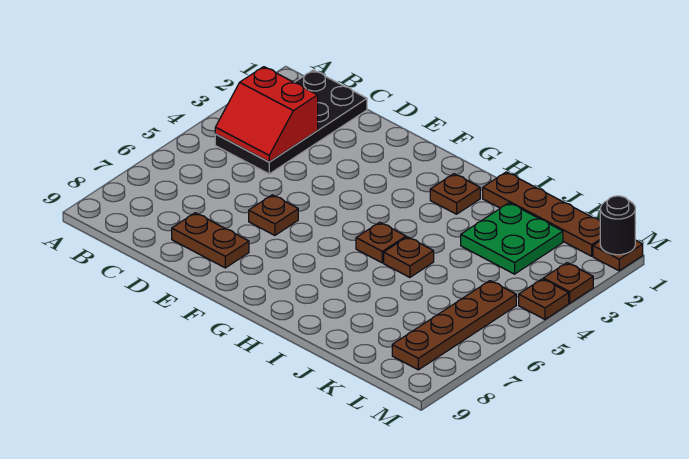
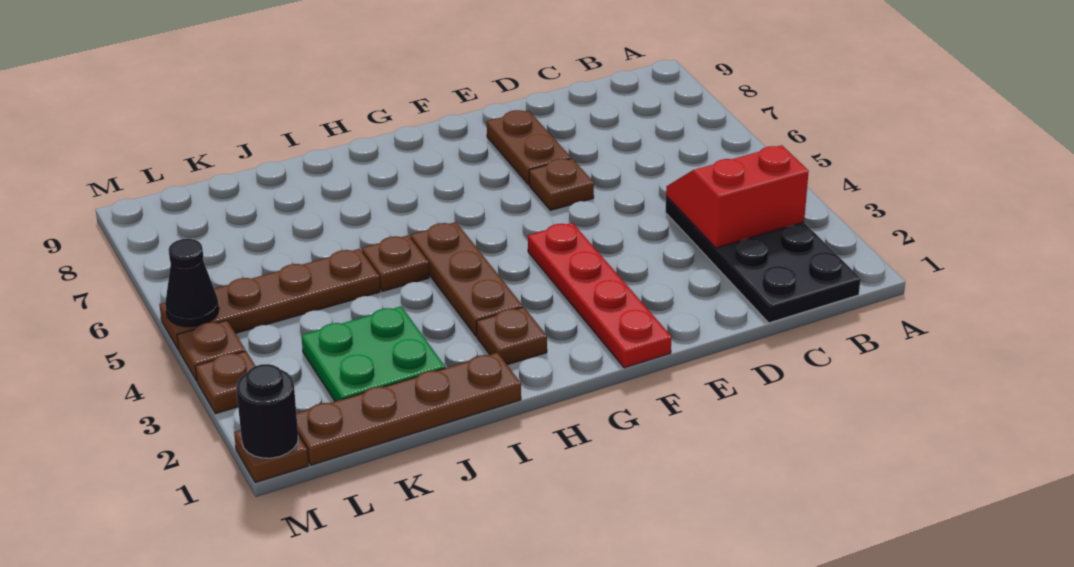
brown plate D8:E8 level 1 -> brown plate E7:E8 level 1
none -> red plate F1:F4 level 1
brown plate H5 level 1 -> brown plate H3:H5 level 1
brown plate L5:L8 level 1 -> brown plate J5:M5 level 1
none -> black cone M5 level 2

